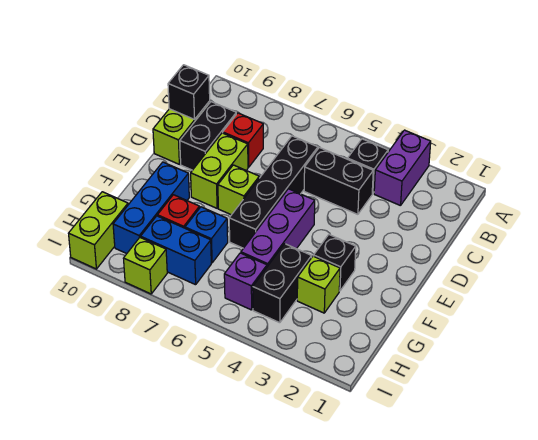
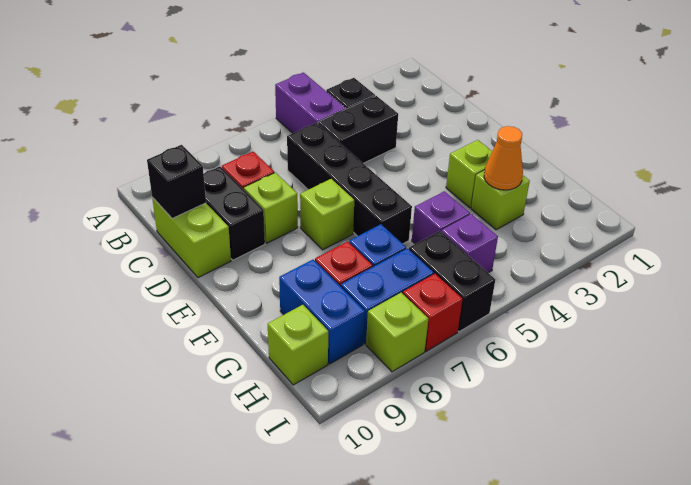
purple brick A3:B3 level 1 -> purple brick A5:B5 level 1
lime brick D8:E8 level 1 -> lime brick D8 level 1
purple brick E5:G5 level 1 -> purple brick G5 level 1
black brick F3 level 1 -> lime brick F3 level 1
blue brick F9:H9 level 1 -> blue brick G9:H9 level 1
none -> orange cone G3 level 2
black brick G4:H4 level 1 -> black brick H6:I6 level 1
lime brick H10:I10 level 1 -> lime brick H10 level 1
none -> red brick I7 level 1

